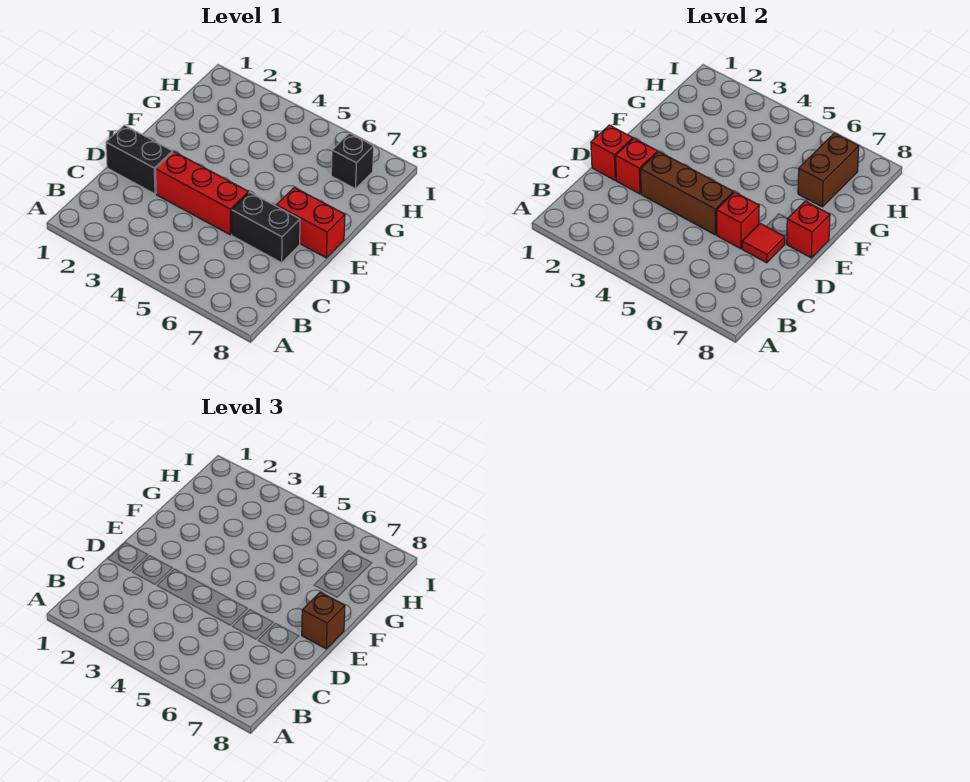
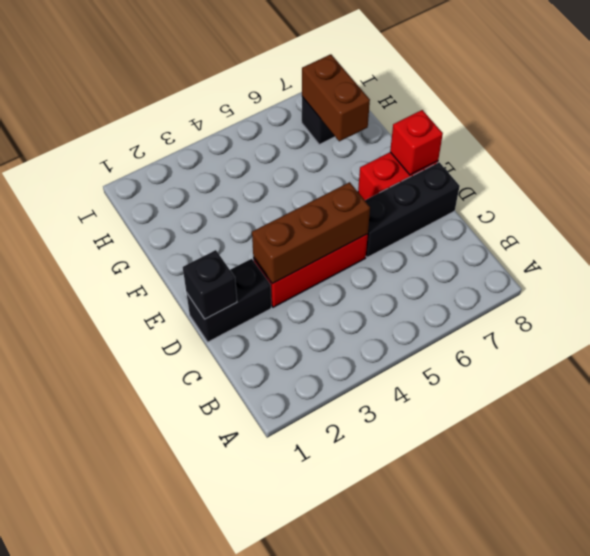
red brick D1 level 2 -> black brick D1 level 2
red brick D2 level 2 -> none
black brick D6:D7 level 1 -> black brick D6:D8 level 1
red brick D6 level 2 -> none
red tile D7 level 2 -> none
brown brick E8 level 3 -> none

